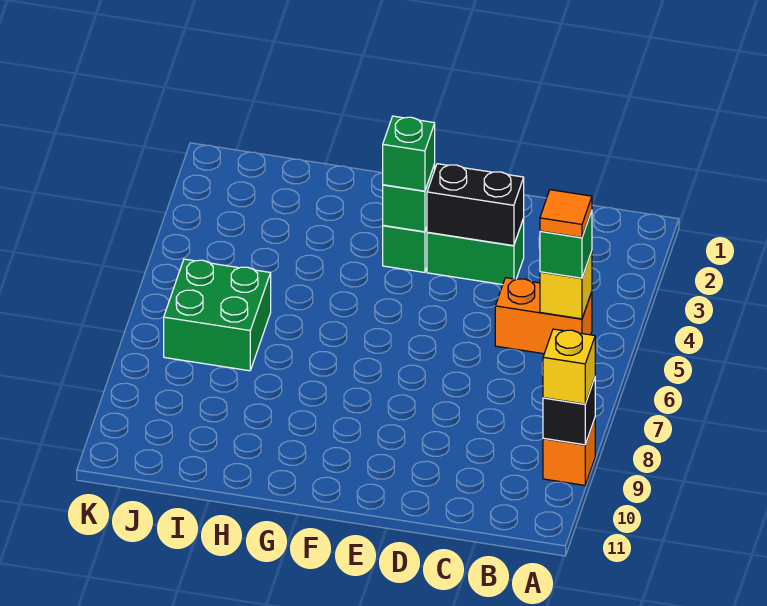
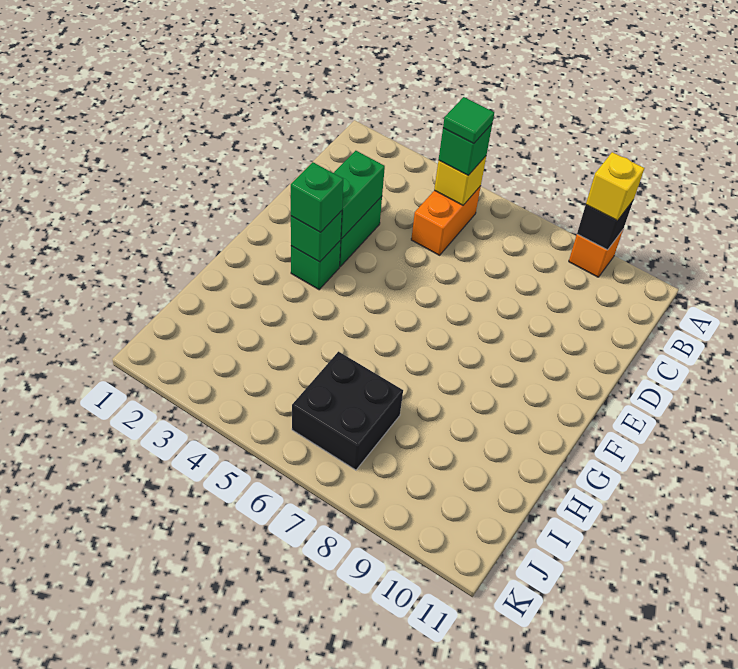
orange tile B5 level 4 -> green tile B5 level 4
black brick D3:E3 level 2 -> green brick D3:E3 level 2
green brick I6:J7 level 1 -> black brick I6:J7 level 1

